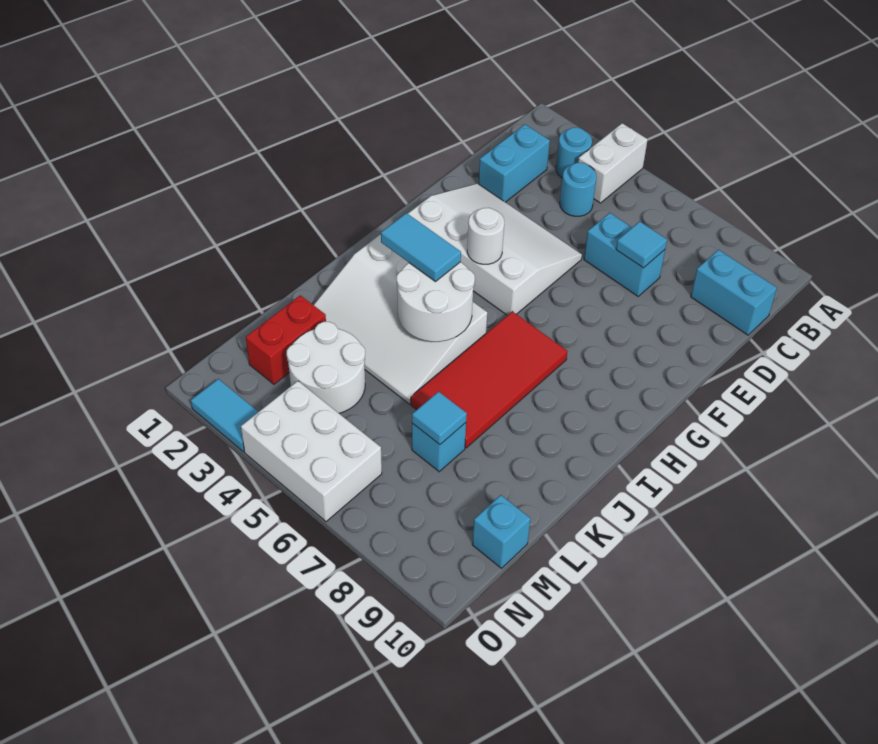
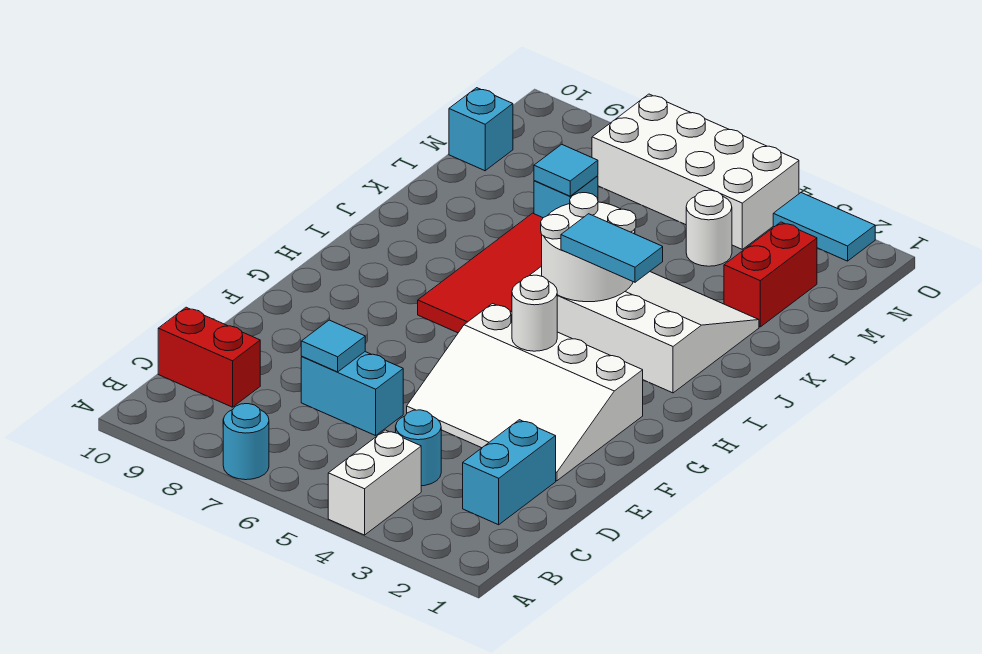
cyan round brick B3 level 1 -> cyan round brick A7 level 1
cyan brick C9:C10 level 1 -> red brick C9:C10 level 1
white round brick L3:M4 level 1 -> white round brick M4 level 1
white brick N4:O6 level 1 -> white brick N4:O7 level 1

